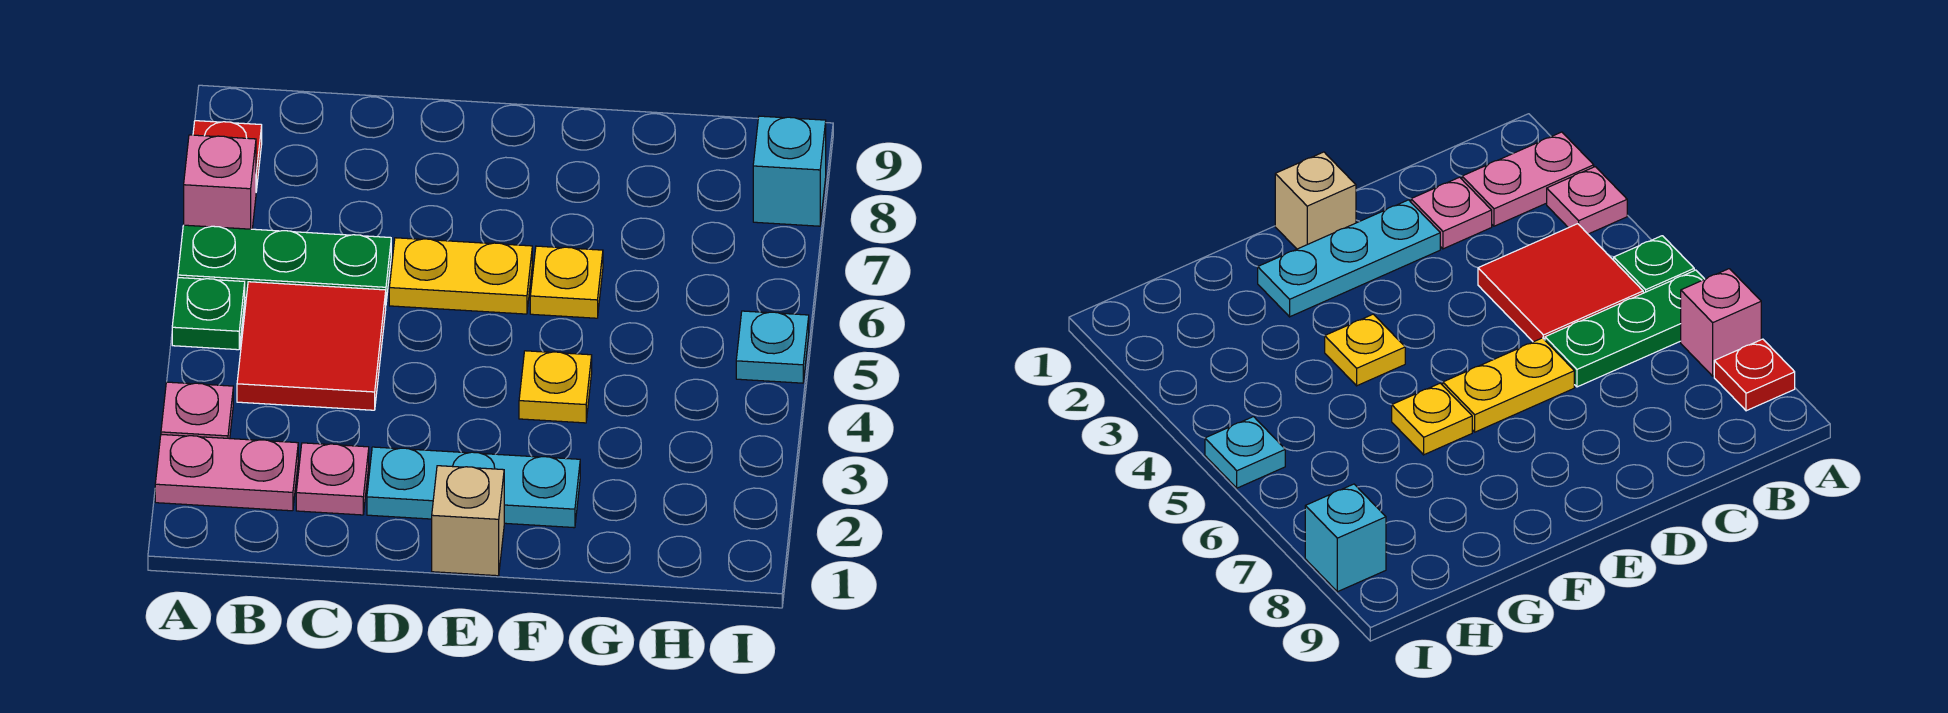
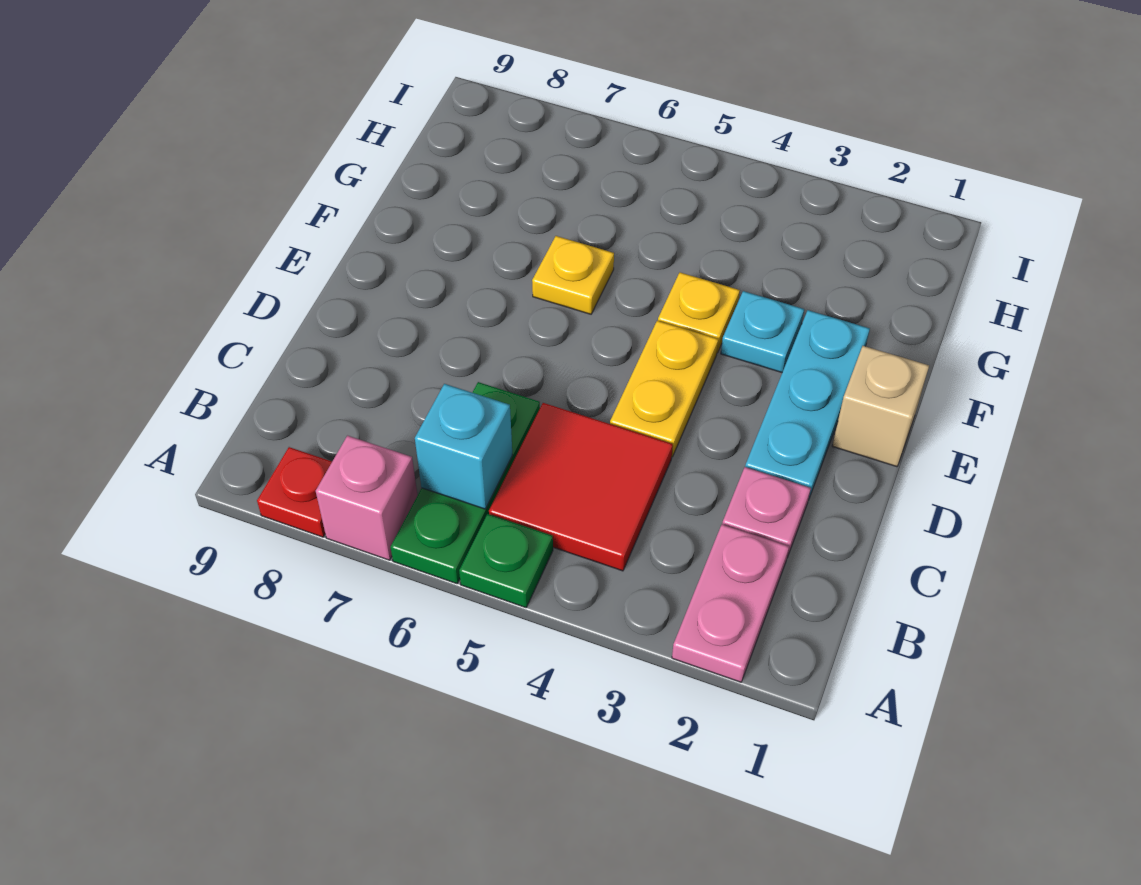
pink plate A3 level 1 -> none
yellow plate D6:E6 level 1 -> yellow plate D4:E4 level 1
cyan plate I5 level 1 -> cyan plate F3 level 1
cyan brick I8 level 1 -> cyan brick B6 level 2

